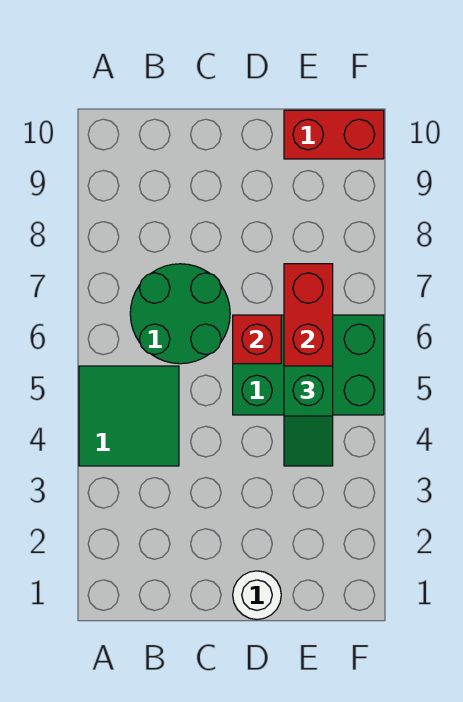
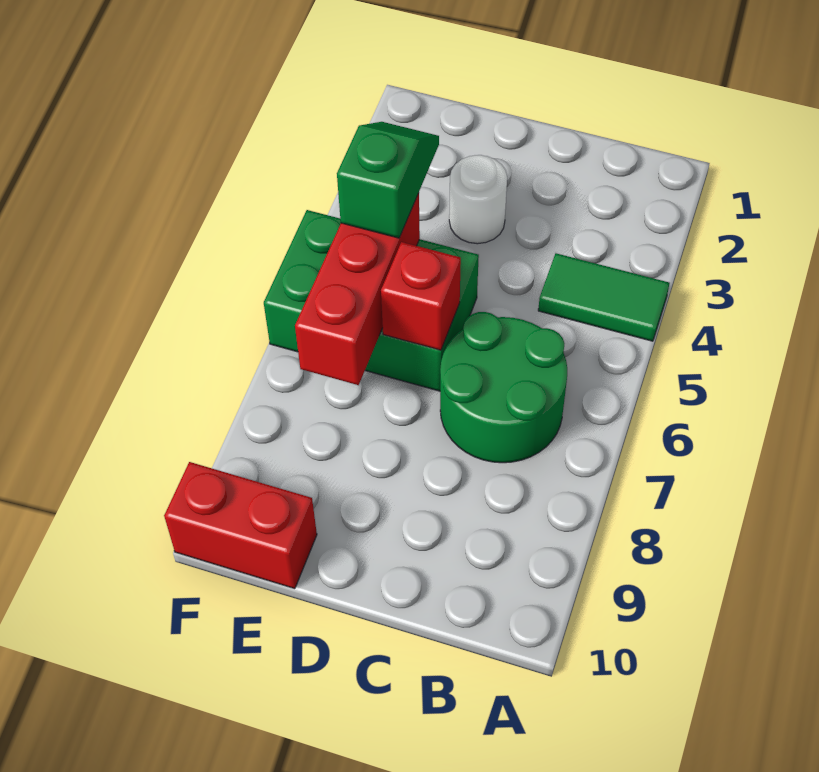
green tile A4:B5 level 1 -> green tile A4:B4 level 1
white round brick D1 level 1 -> white round brick D3 level 1

